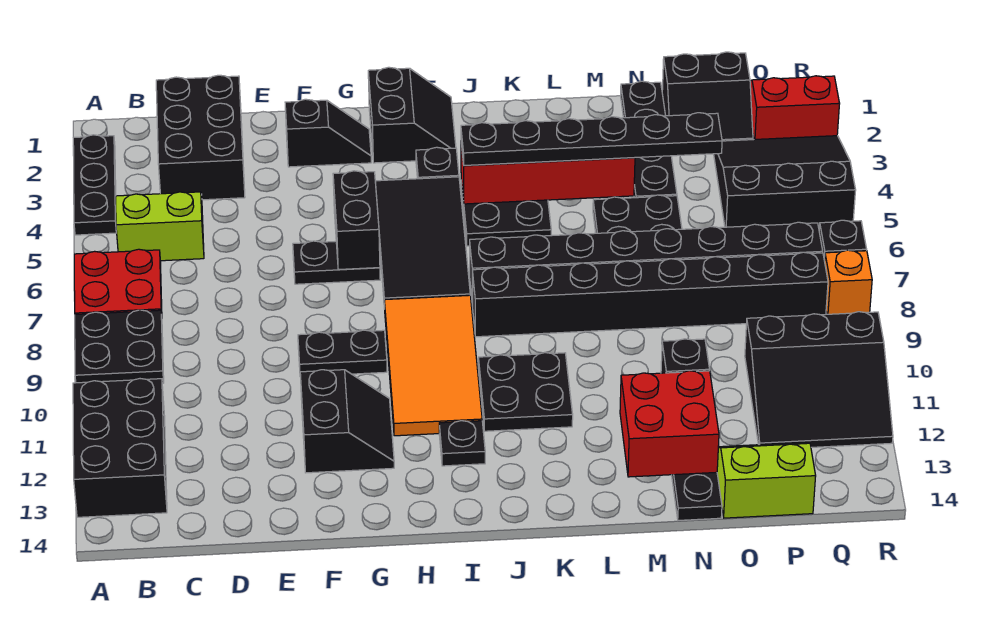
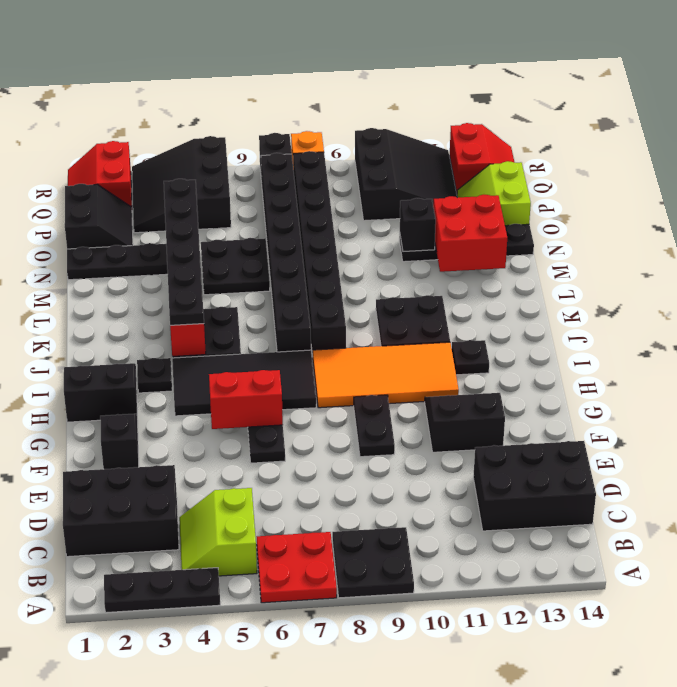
black brick A11:B13 level 1 -> black brick C12:D14 level 1
black brick G5:G6 level 2 -> red brick G5:G6 level 2
none -> red slope Q13:R14 level 1 top 13

